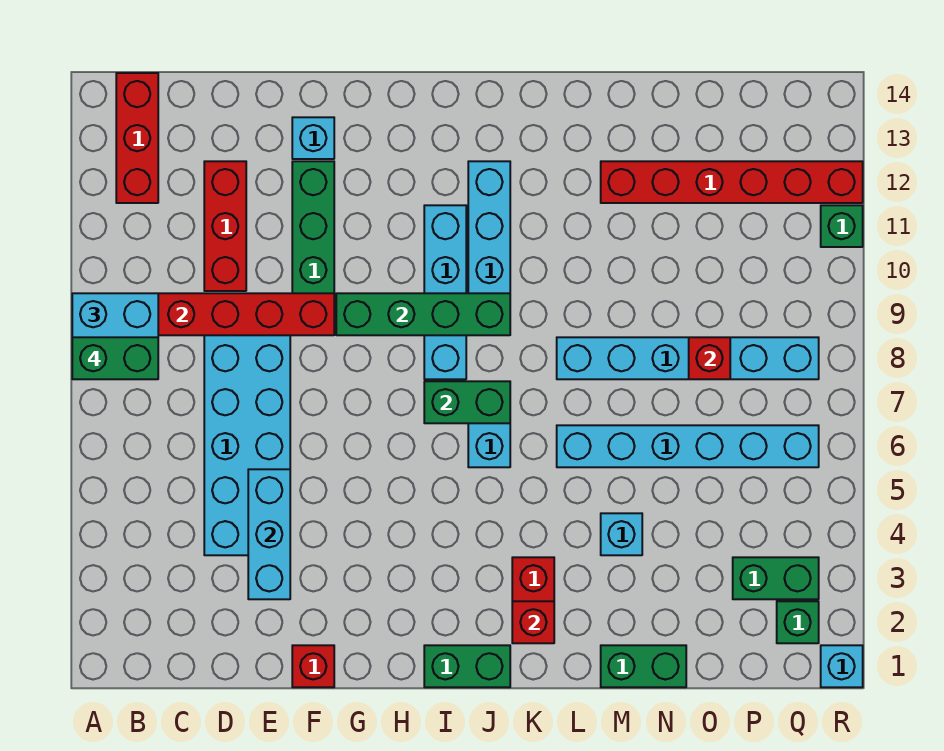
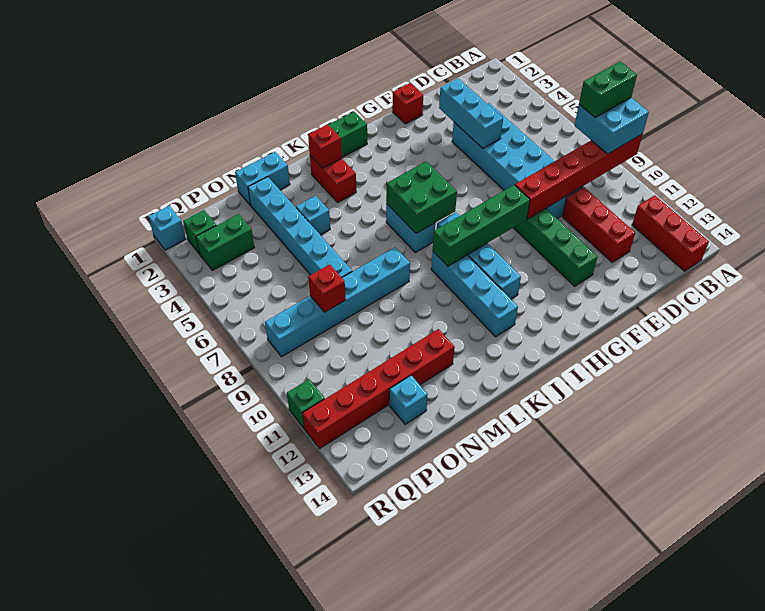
cyan brick F13 level 1 -> cyan brick O13 level 1
green brick I7:J7 level 2 -> green brick I6:J7 level 2
cyan brick L6:Q6 level 1 -> cyan brick N2:N7 level 1
green brick M1:N1 level 1 -> cyan brick M1:N1 level 1

